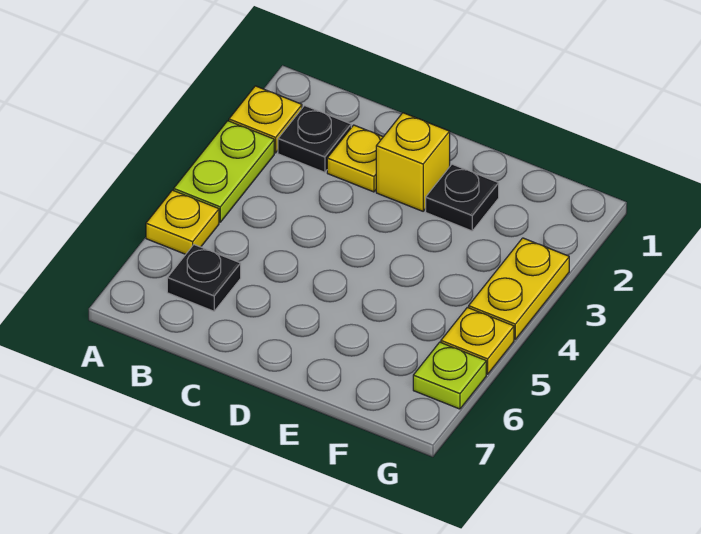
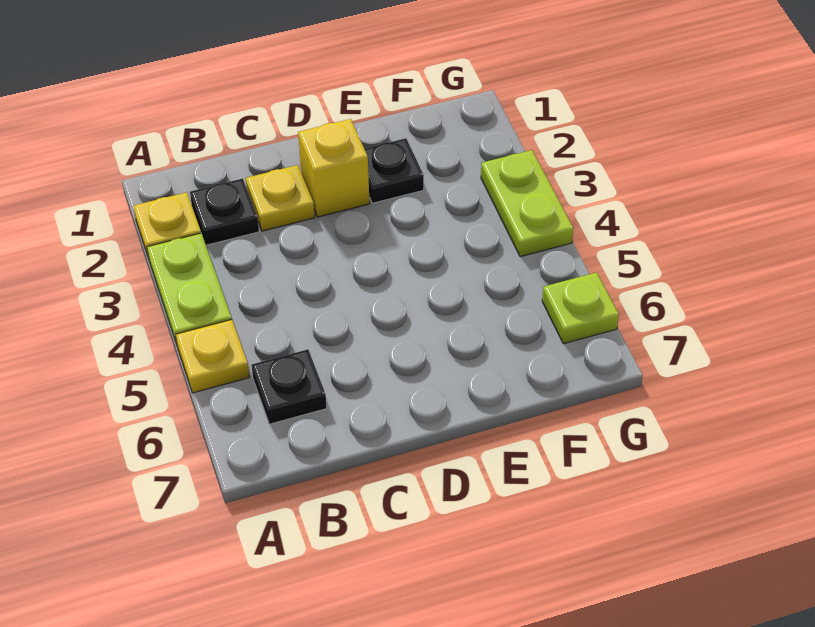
yellow plate G3:G4 level 1 -> lime plate G3:G4 level 1
yellow plate G5 level 1 -> none

